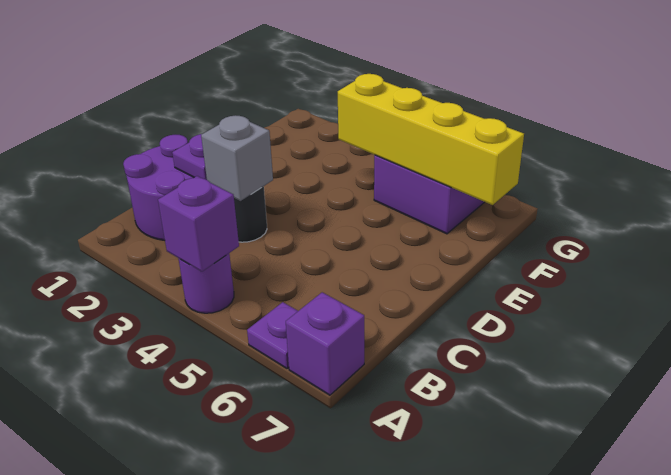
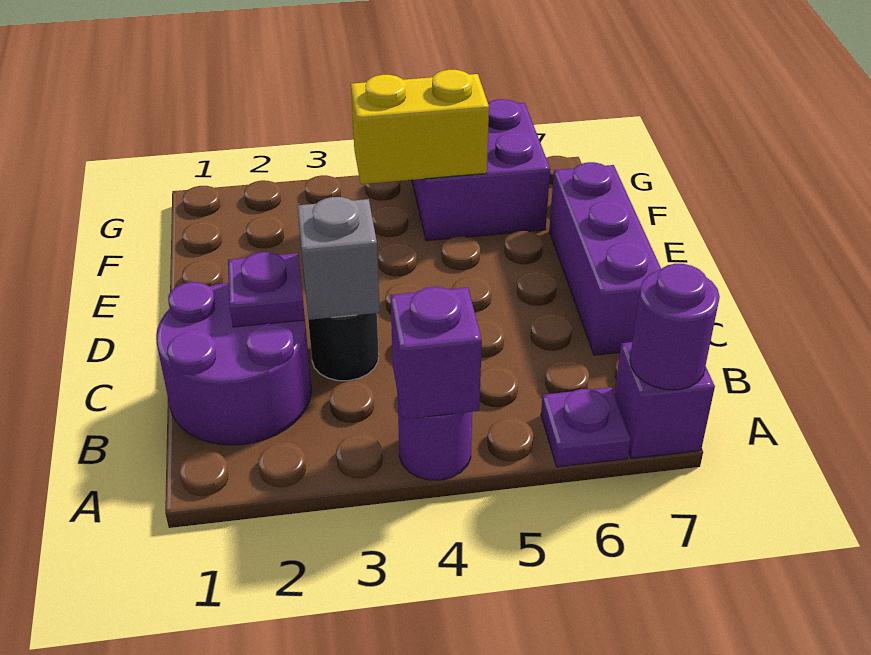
none -> purple round brick A7 level 2
none -> purple brick C7:E7 level 1
yellow brick F4:F7 level 2 -> yellow brick F4:F5 level 2

